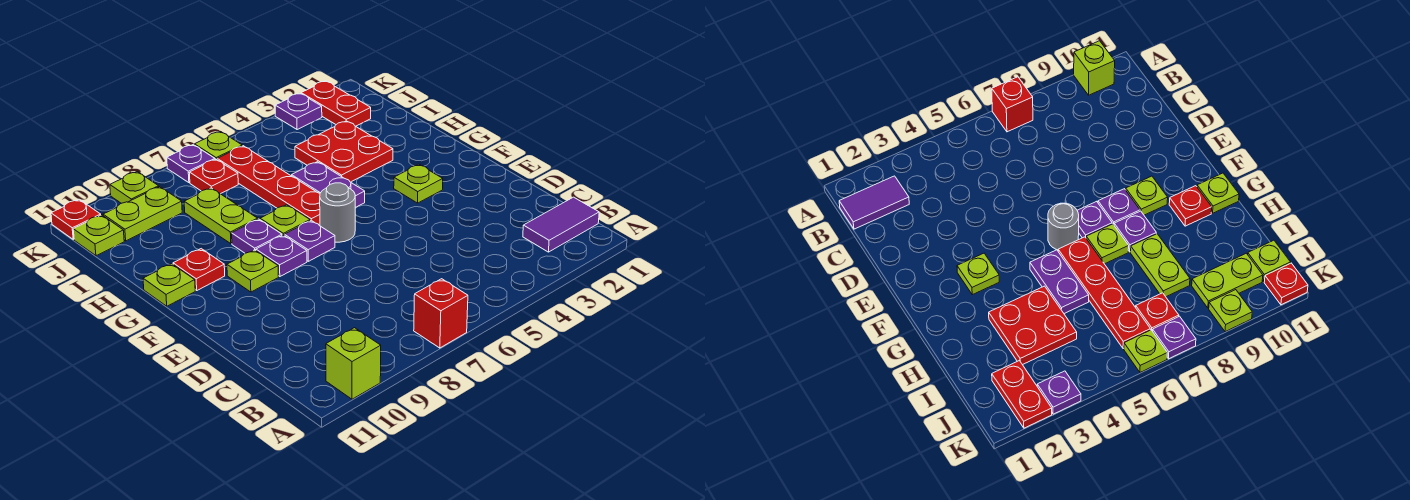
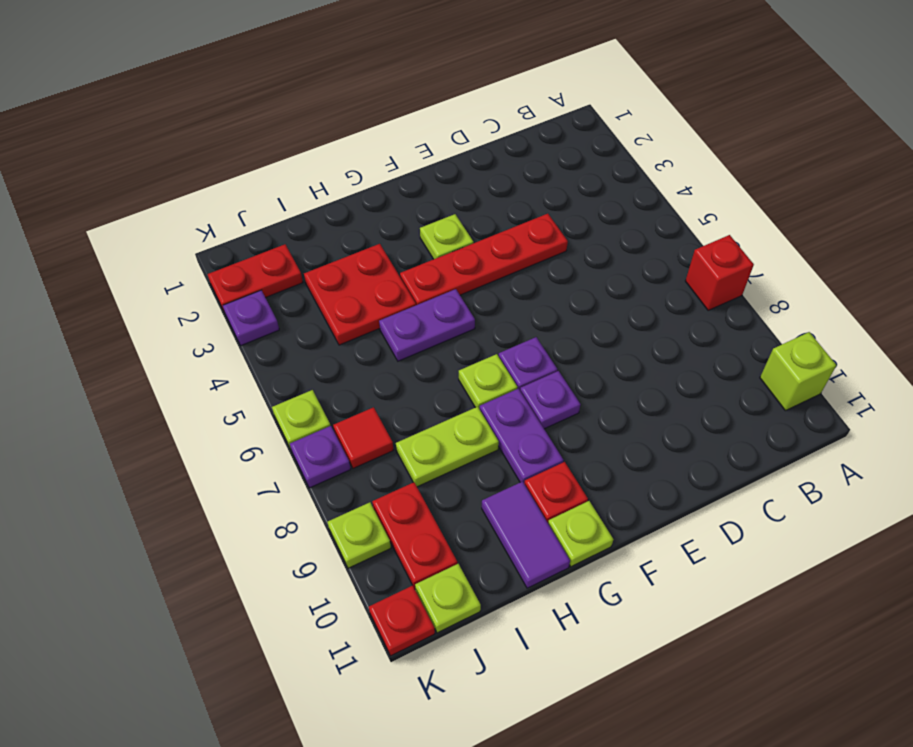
purple tile B1:B2 level 1 -> purple tile H10:H11 level 1
grey round brick F6 level 1 -> none
lime plate F9 level 1 -> none
red plate G6:J6 level 1 -> red plate D4:G4 level 1
purple plate G8 level 1 -> purple plate G8:G9 level 1
red plate J7 level 1 -> red tile J7 level 1
lime plate J9:J10 level 1 -> red plate J9:J10 level 1

